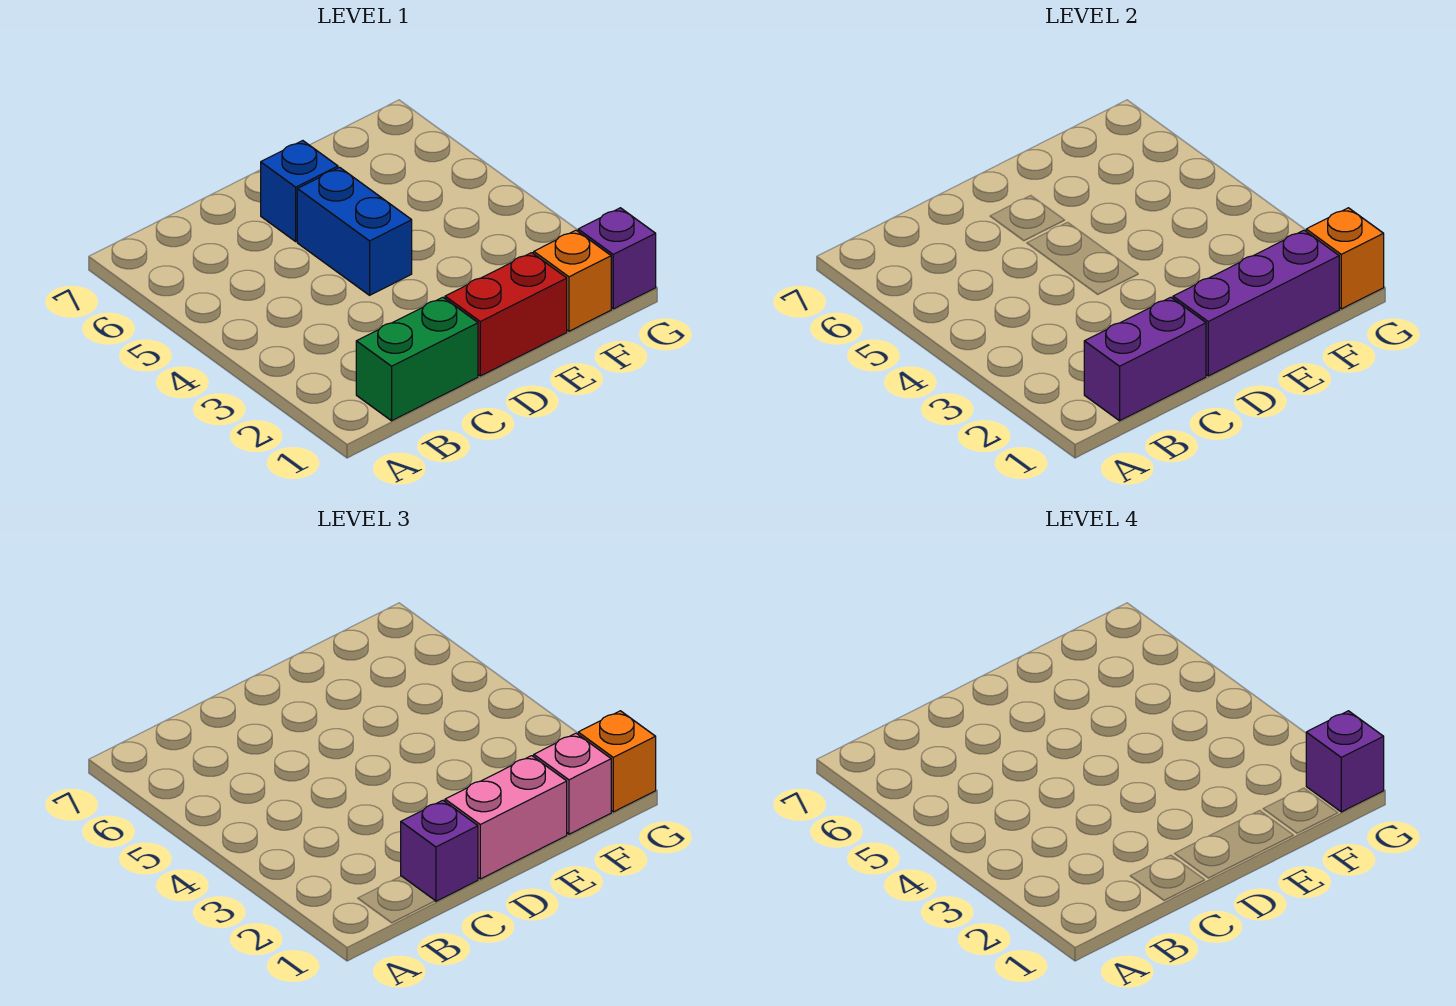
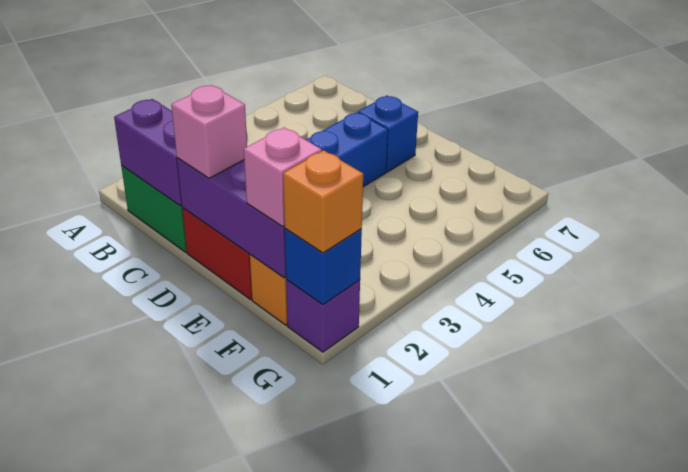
purple brick C1 level 3 -> none
pink brick D1:E1 level 3 -> pink brick D1 level 3
orange brick G1 level 2 -> blue brick G1 level 2
purple brick G1 level 4 -> none

